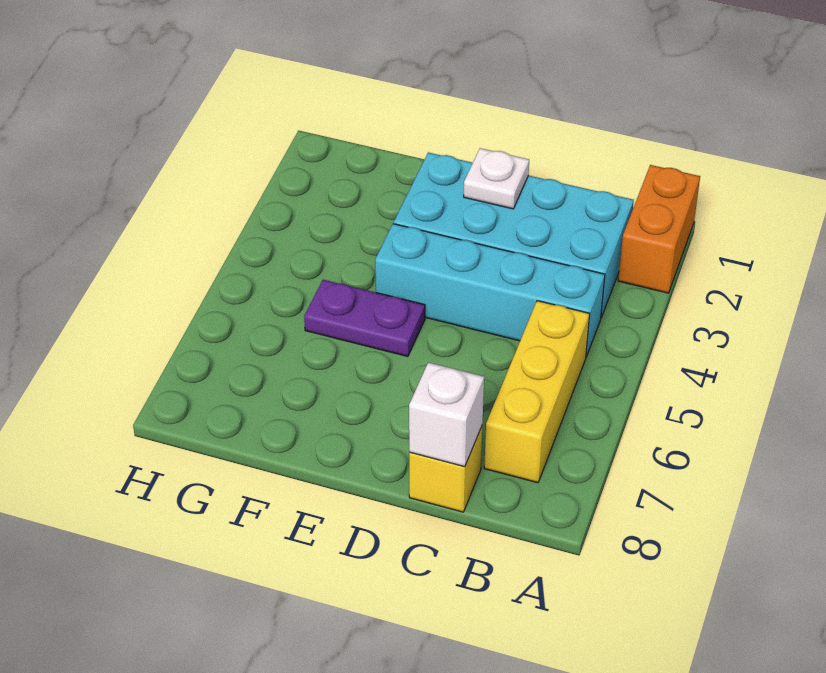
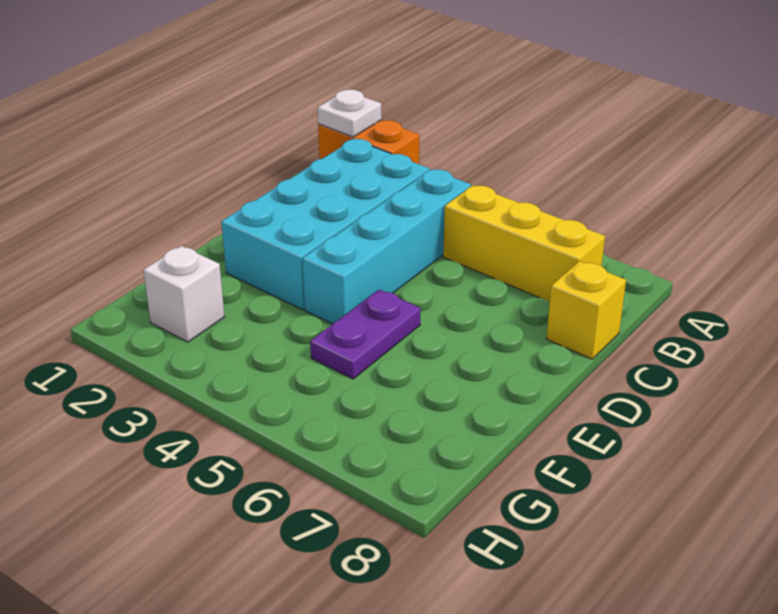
white brick C8 level 2 -> white brick G2 level 1
white plate D2 level 2 -> white plate A1 level 2

